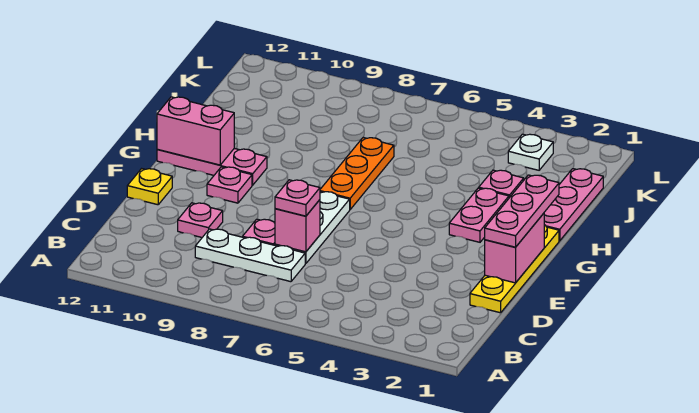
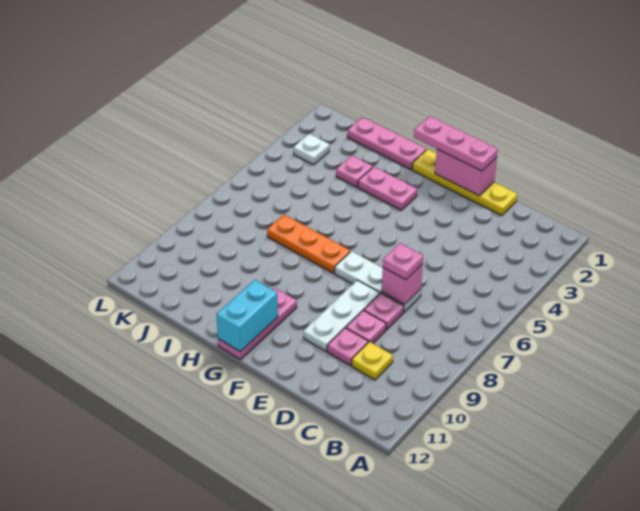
white plate C7:C9 level 1 -> white plate E8:E10 level 1
yellow plate E12 level 1 -> yellow plate C10 level 1
pink plate F10 level 1 -> pink plate D9 level 1
pink brick G11:G12 level 2 -> cyan brick G11:G12 level 2

